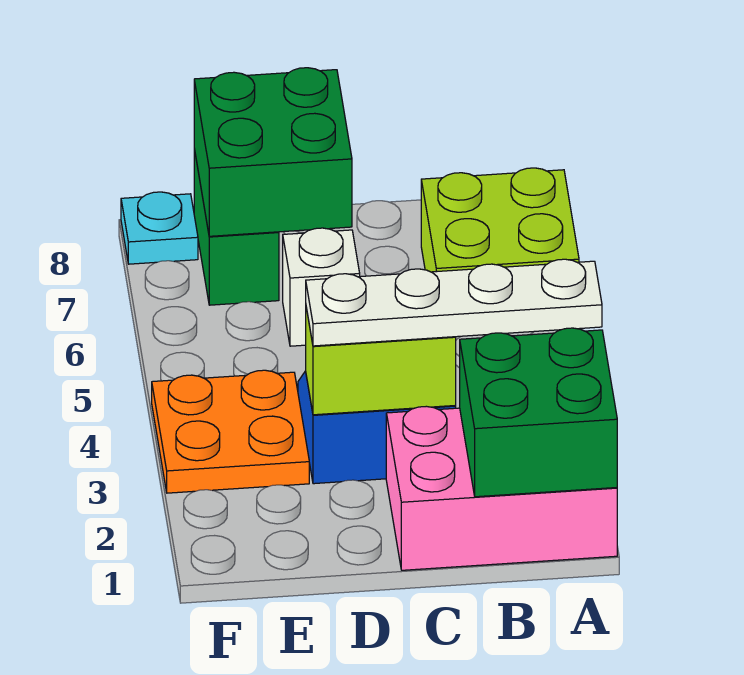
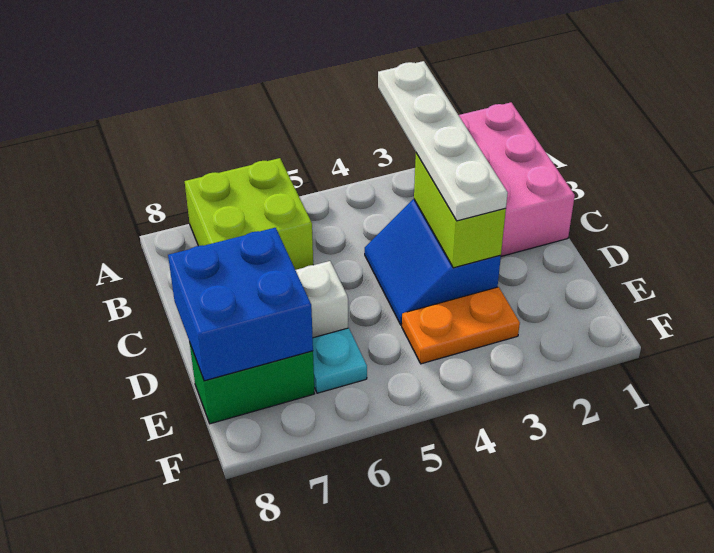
green brick A1:B2 level 2 -> none
green brick D7:E8 level 2 -> blue brick D7:E8 level 2
orange plate E3:F4 level 1 -> orange plate E3:E4 level 1
cyan plate F8 level 1 -> cyan plate E6 level 1

